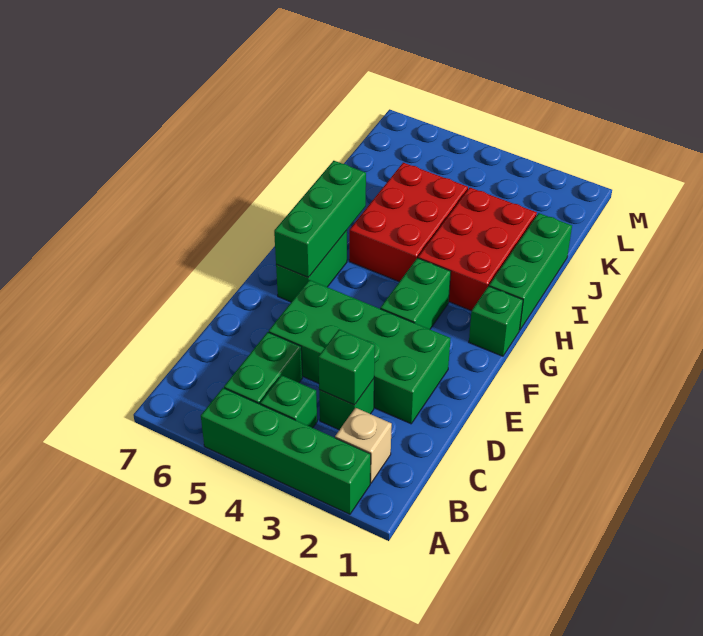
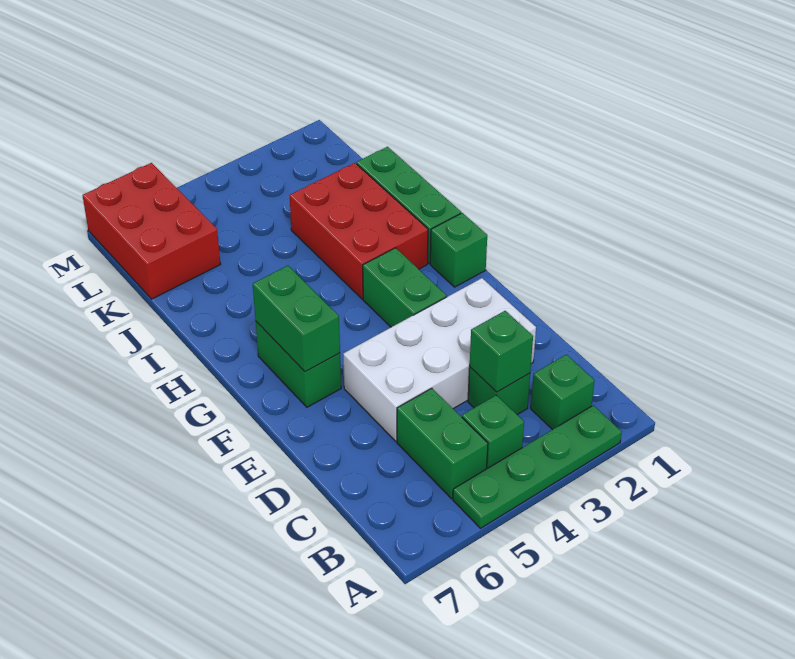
green brick A2:A5 level 1 -> green plate A2:A5 level 1
tan brick B2 level 1 -> green brick B2 level 1
green brick D2:E5 level 1 -> white brick D2:E5 level 1
green brick F6:H6 level 2 -> green brick F6:G6 level 2
red brick H4:J5 level 1 -> red brick K6:M7 level 1

